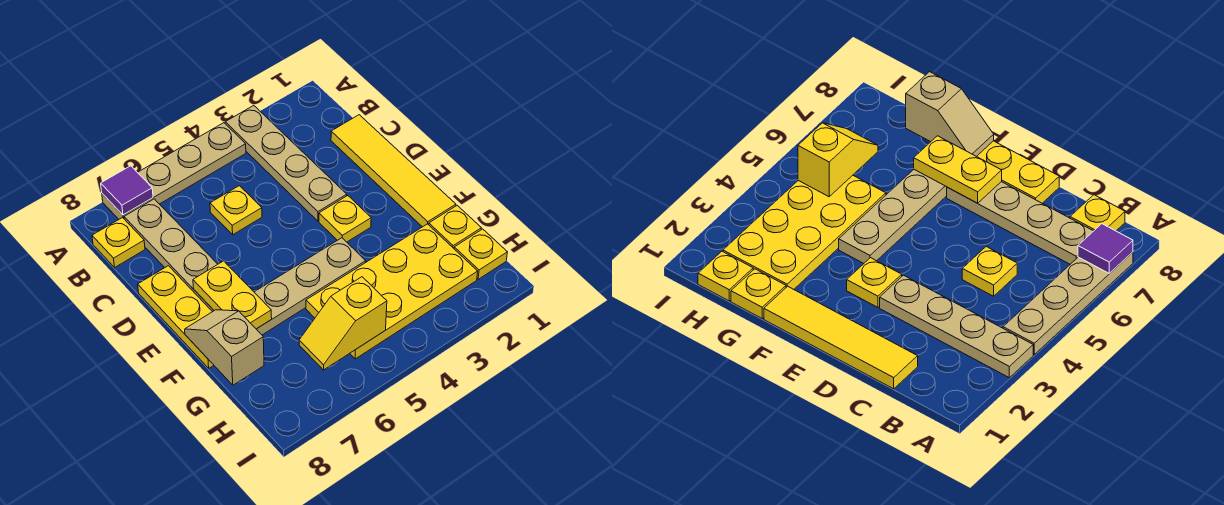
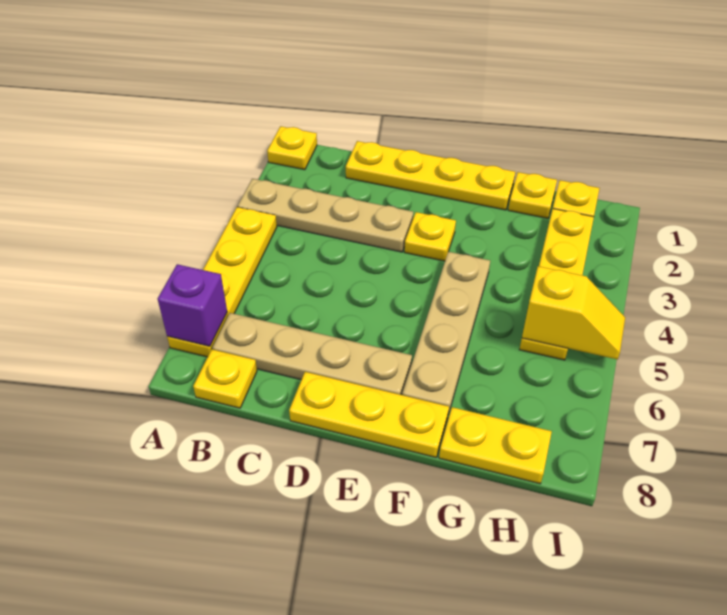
tan plate A4:A7 level 1 -> yellow plate A4:A7 level 1
purple tile A7 level 2 -> purple brick A7 level 2
yellow tile C1:F1 level 1 -> yellow plate C1:F1 level 1
yellow plate C5 level 1 -> yellow plate A1 level 1
yellow plate E7:F7 level 2 -> yellow plate G8:H8 level 1
tan slope F8:G8 level 2 top G -> none
yellow plate G2:H5 level 1 -> yellow plate H2:H5 level 1
yellow slope H5:H6 level 2 top 5 -> yellow slope H5:I5 level 2 top H

